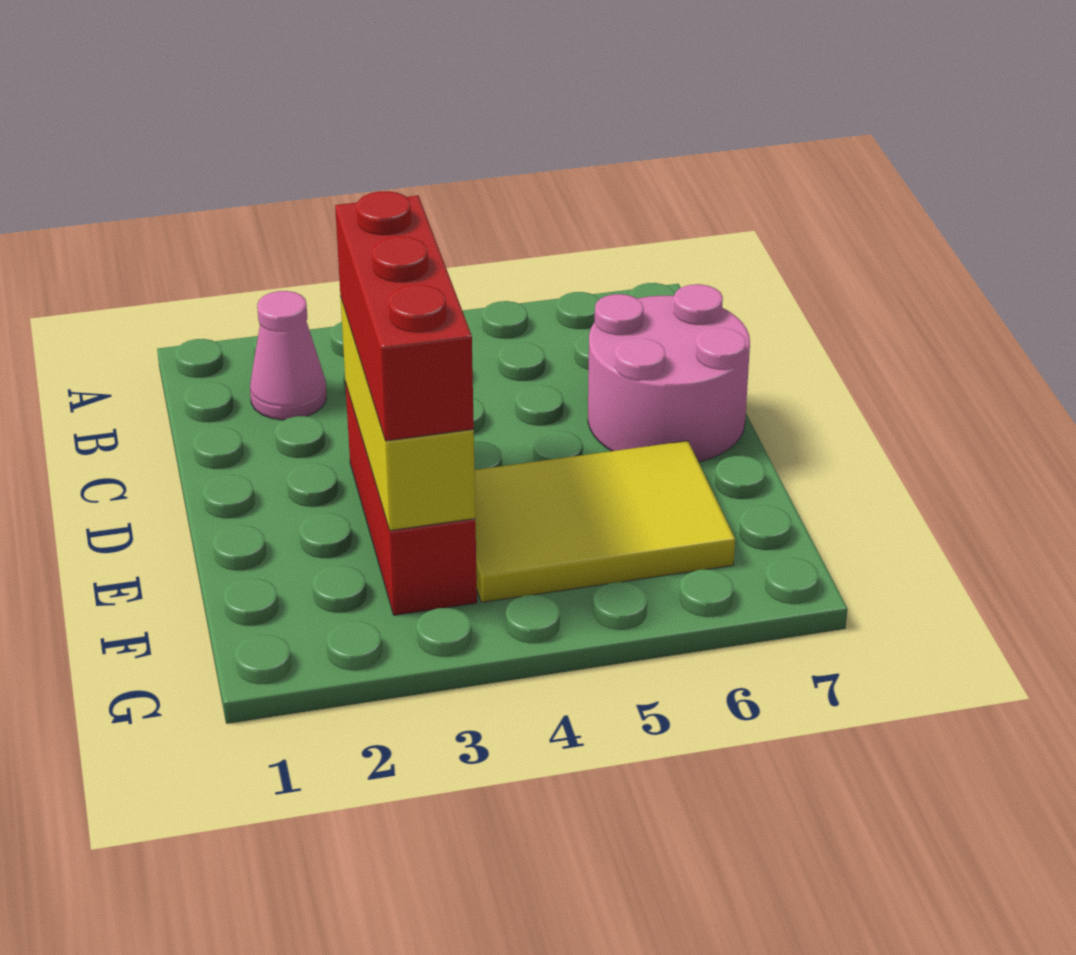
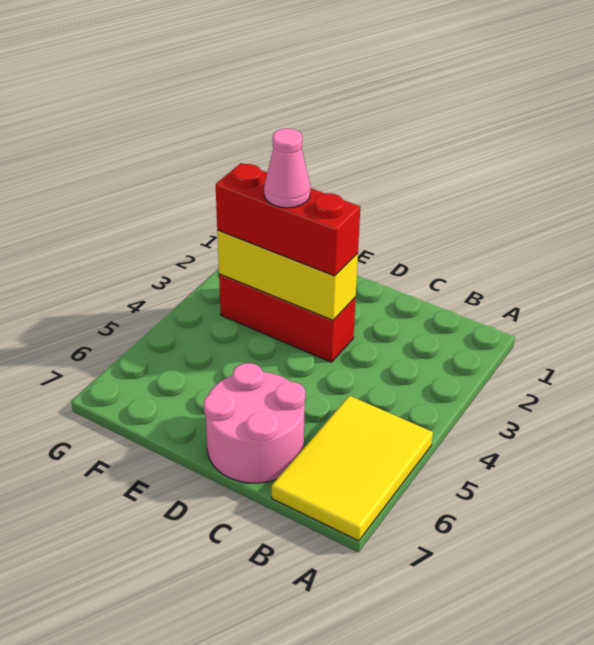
pink cone B2 level 1 -> pink cone E3 level 4
yellow tile E4:F6 level 1 -> yellow tile A5:B7 level 1

